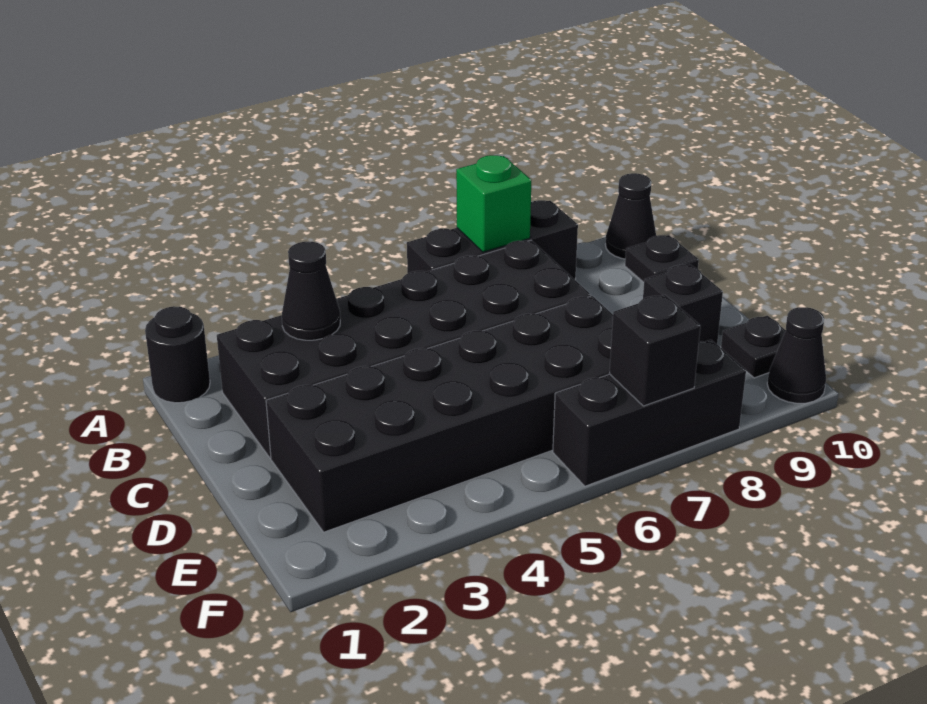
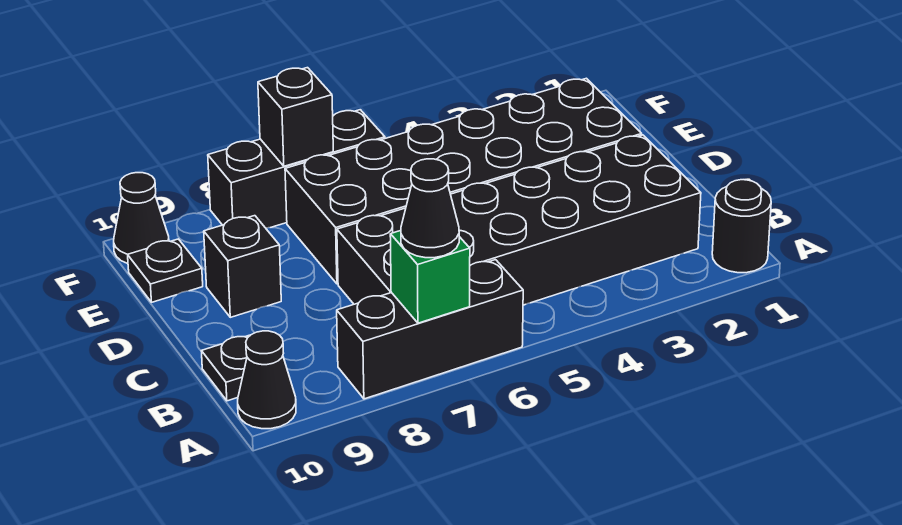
black cone B3 level 2 -> black cone A7 level 3

